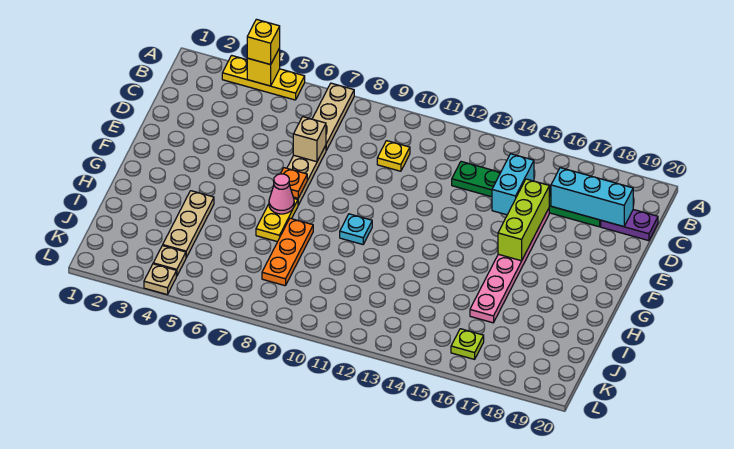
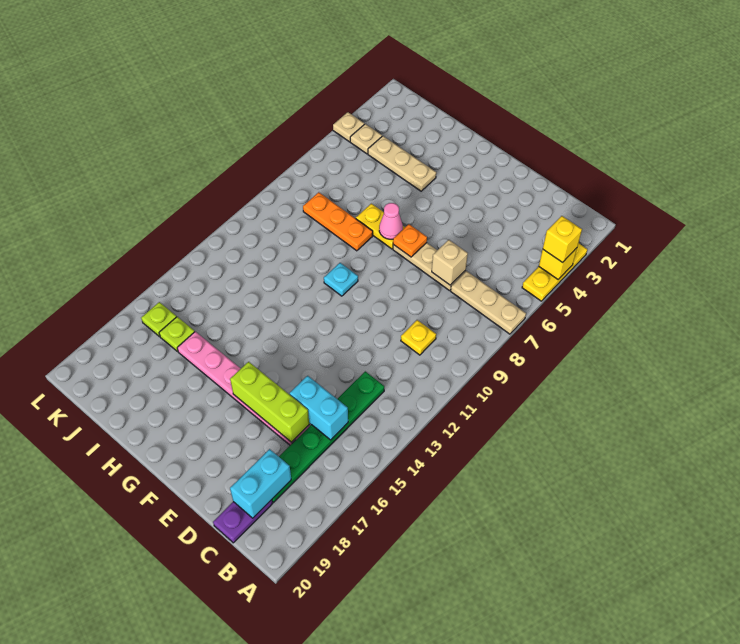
cyan brick C17:C19 level 2 -> cyan brick C18:C19 level 2
none -> lime plate J16 level 1

